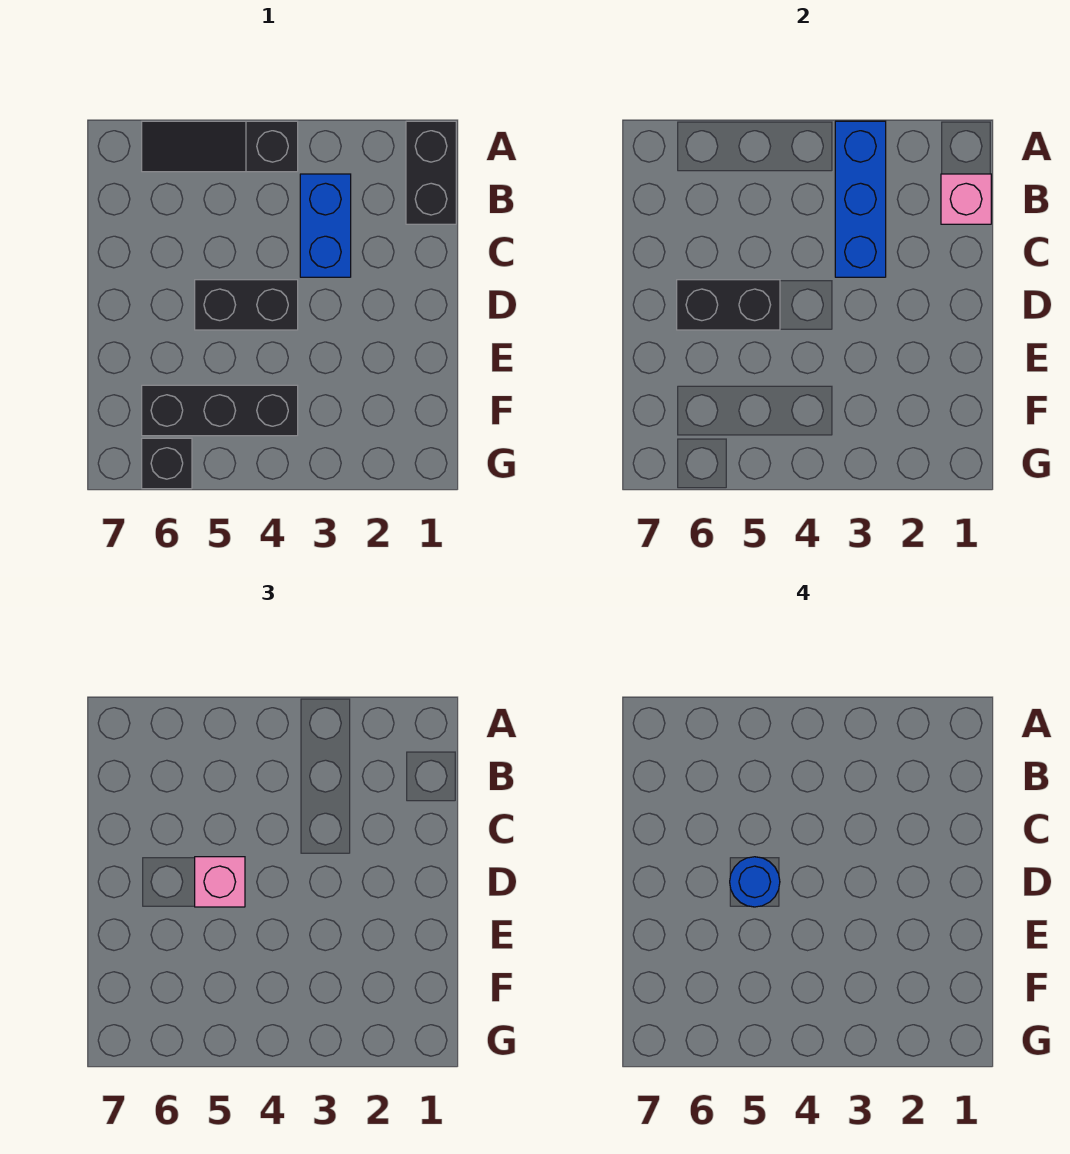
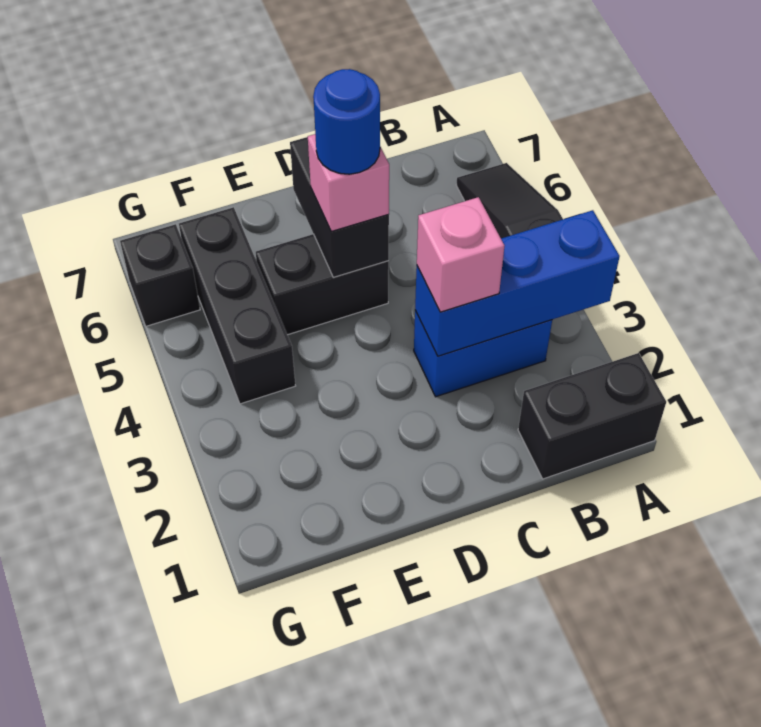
pink brick B1 level 2 -> pink brick C3 level 3
black brick D4:D5 level 1 -> black brick D5:E5 level 1

